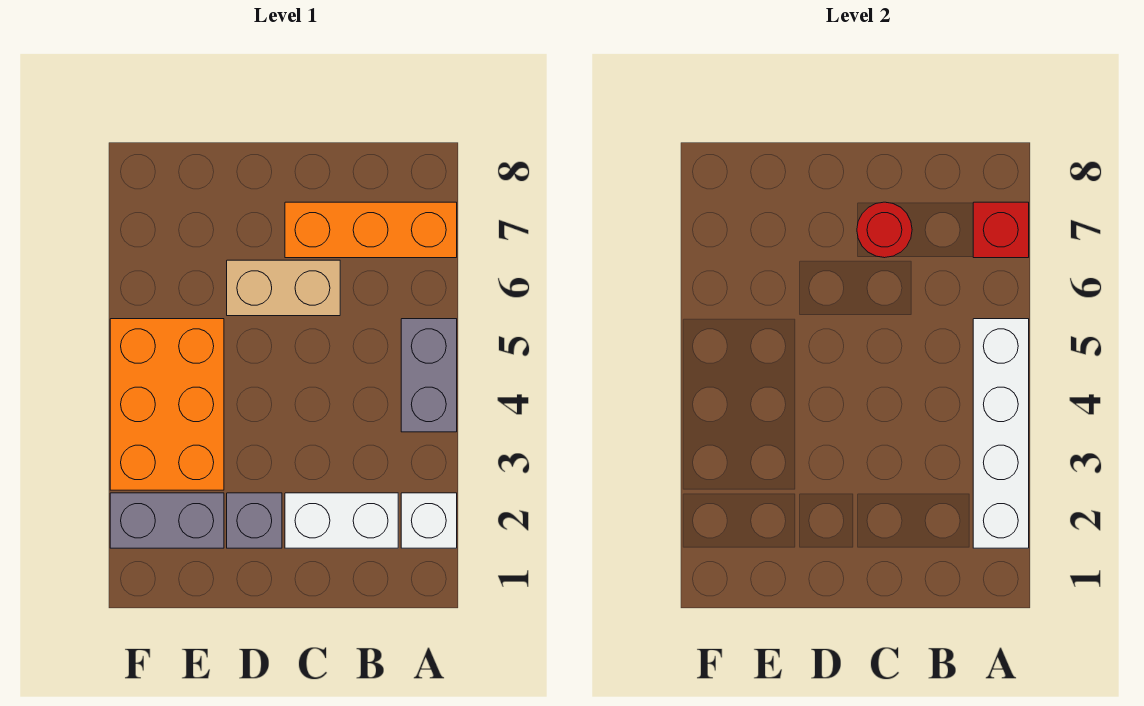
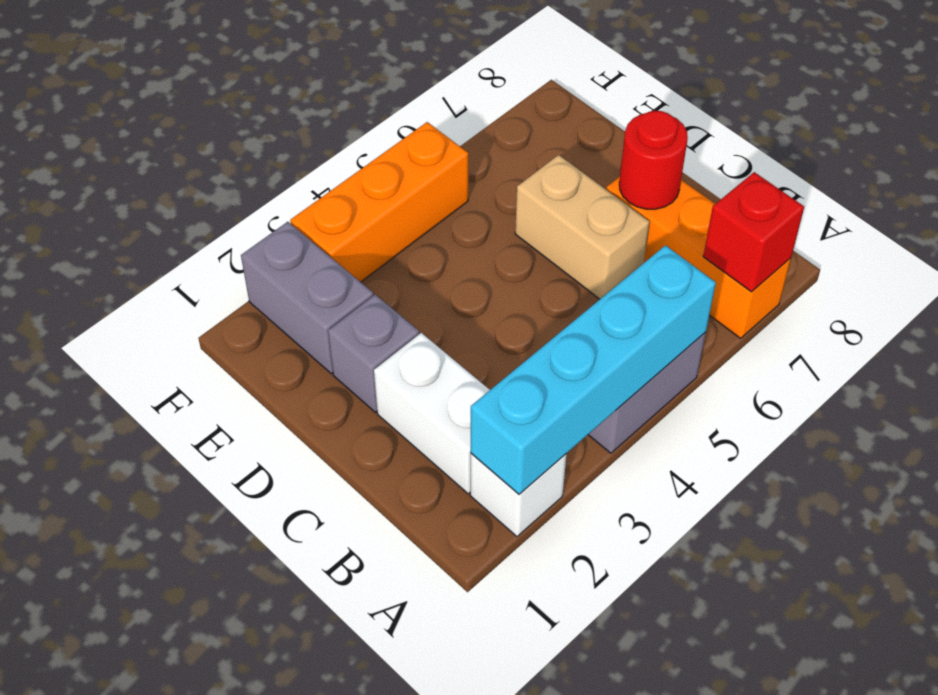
white brick A2:A5 level 2 -> cyan brick A2:A5 level 2
orange brick E3:F5 level 1 -> orange brick F3:F5 level 1

